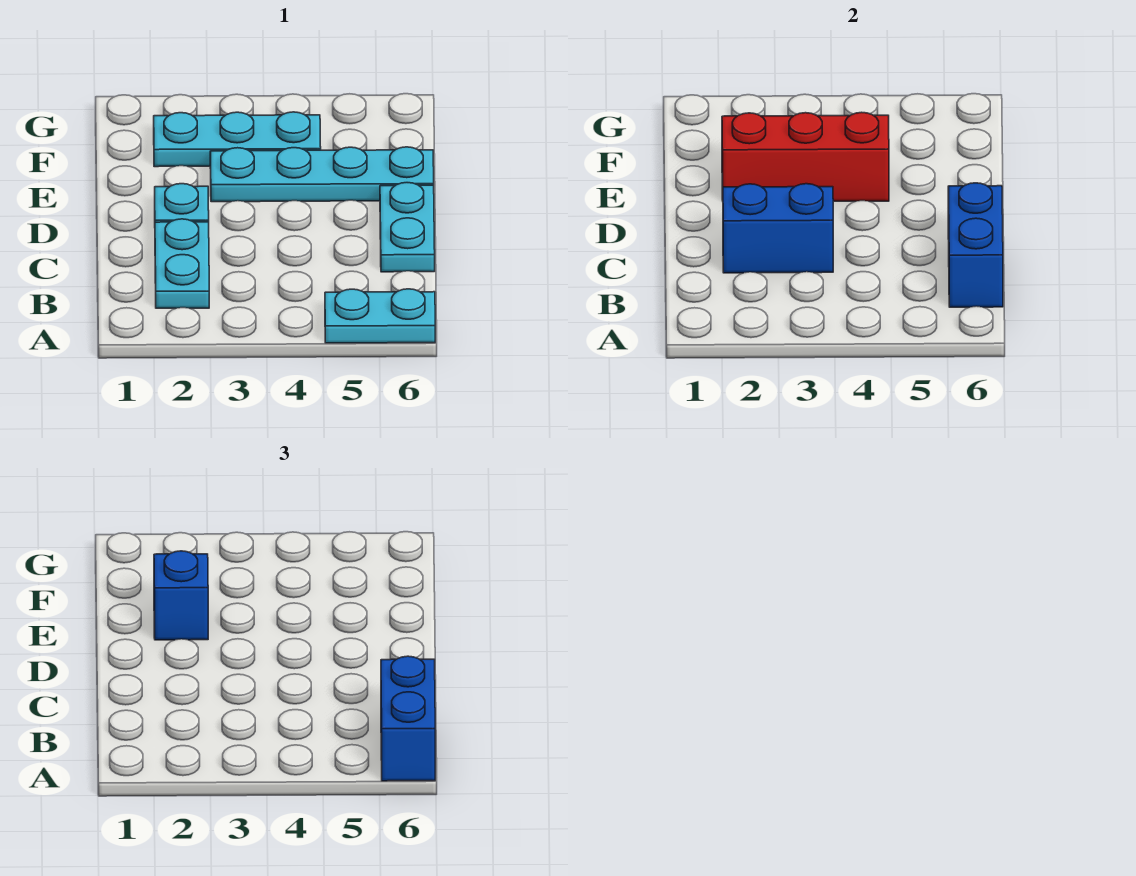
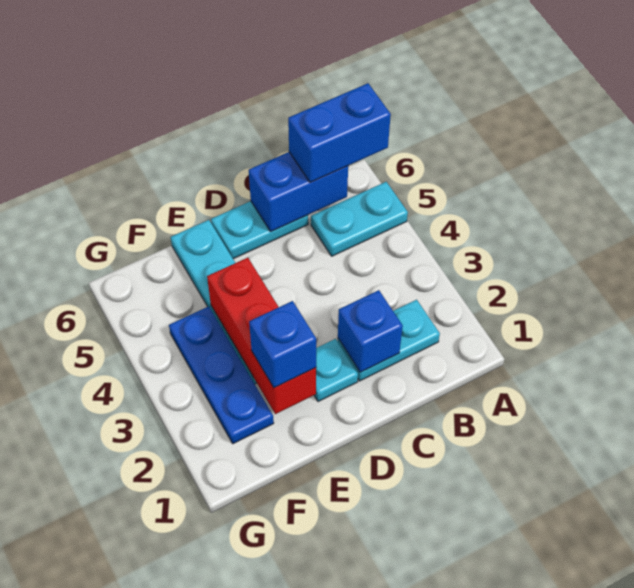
cyan plate A5:A6 level 1 -> cyan plate A5:B5 level 1
blue brick C2:C3 level 2 -> blue brick C2 level 2
cyan plate F2:F4 level 1 -> blue plate F2:F4 level 1

